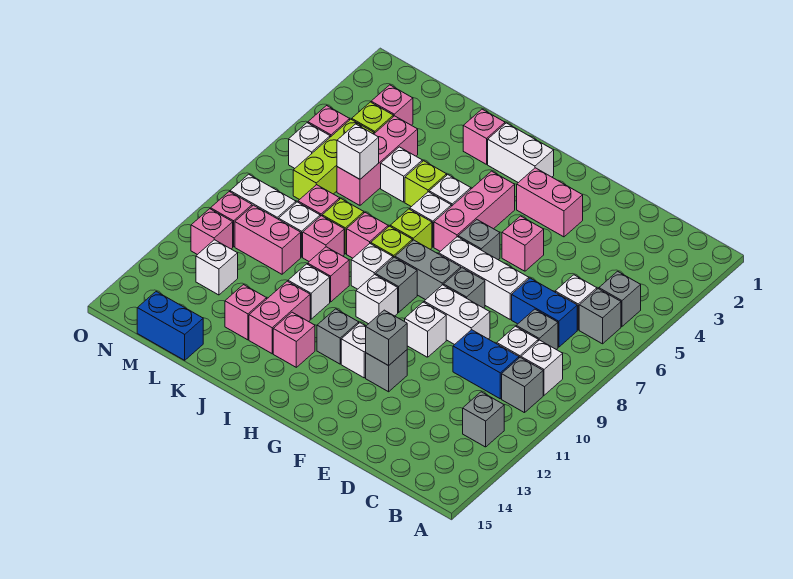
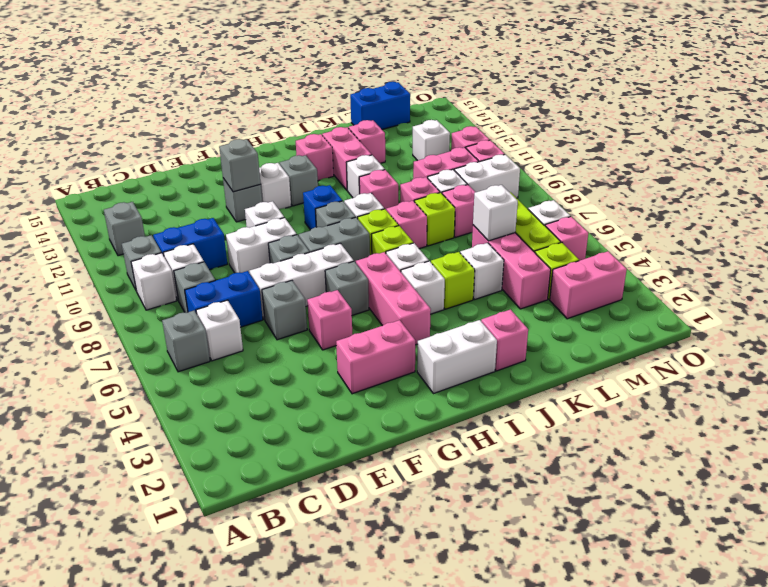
grey brick B5 level 1 -> grey brick E6 level 1
white brick H10 level 1 -> blue brick H10 level 1
pink brick M3 level 1 -> pink brick M3:N3 level 1

